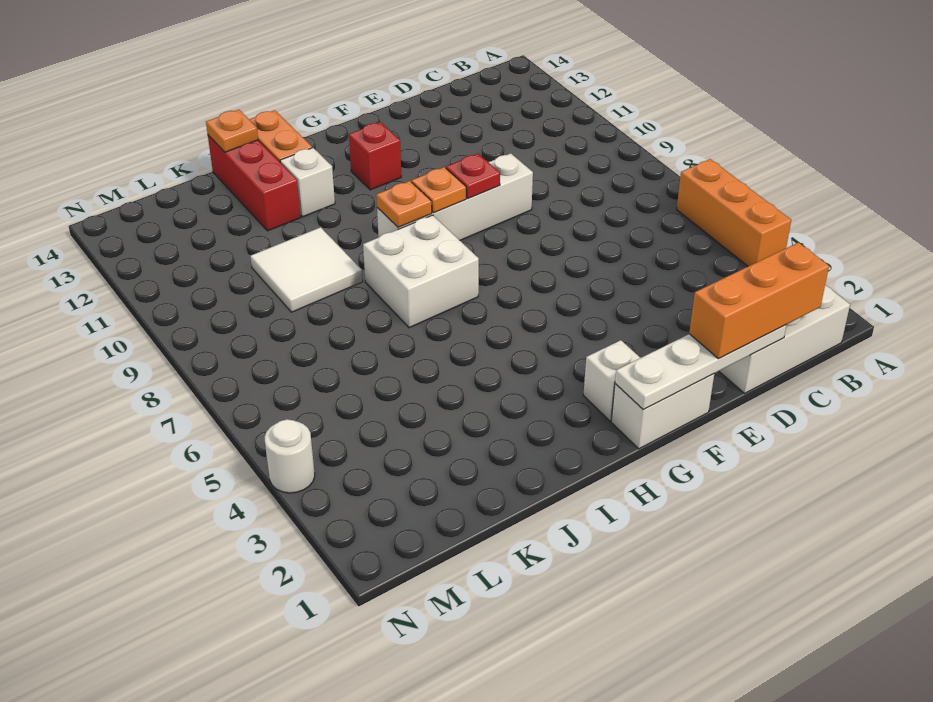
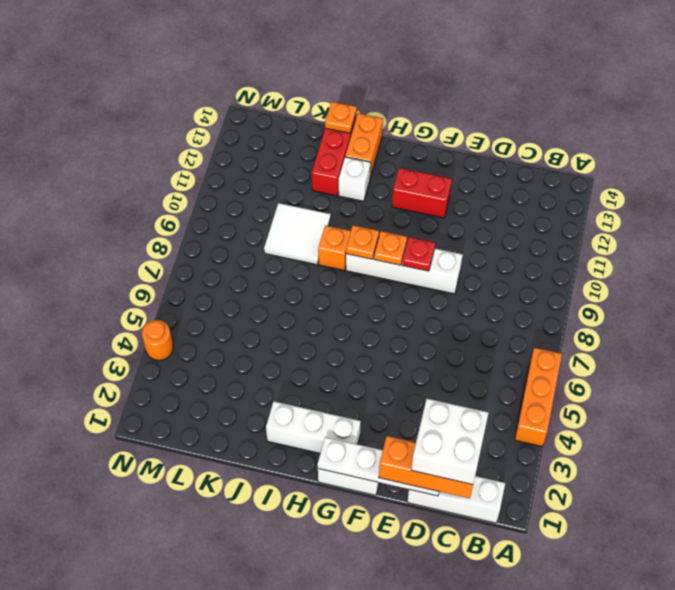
white brick G2 level 1 -> white brick G2:I2 level 1
red brick G12 level 1 -> red brick F12:G12 level 1
white brick H7:I8 level 1 -> white brick C1:D2 level 4
none -> orange brick I9 level 1
white round brick N4 level 1 -> orange round brick N4 level 1

